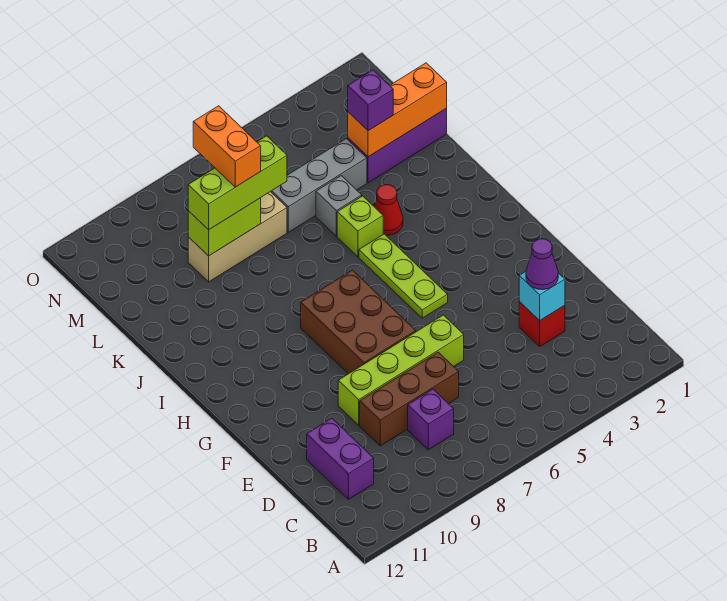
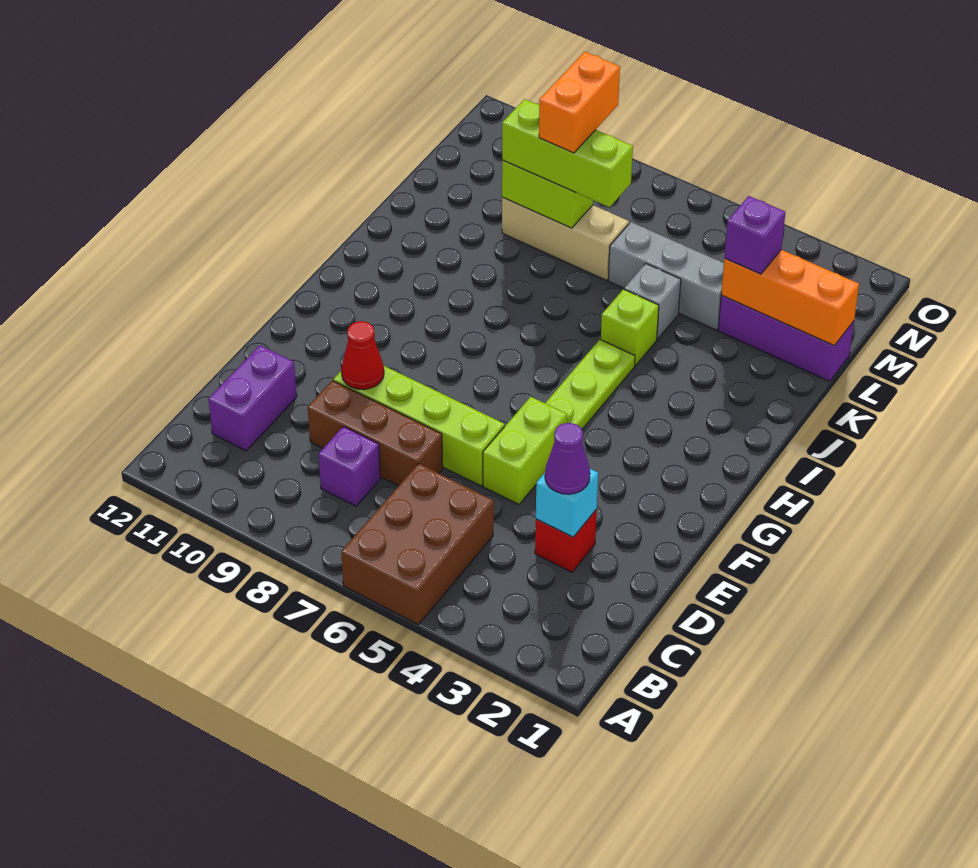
none -> lime brick E5:F5 level 1
brown brick F7:H8 level 1 -> brown brick A5:C6 level 1
red cone J4 level 1 -> red cone E9 level 2

